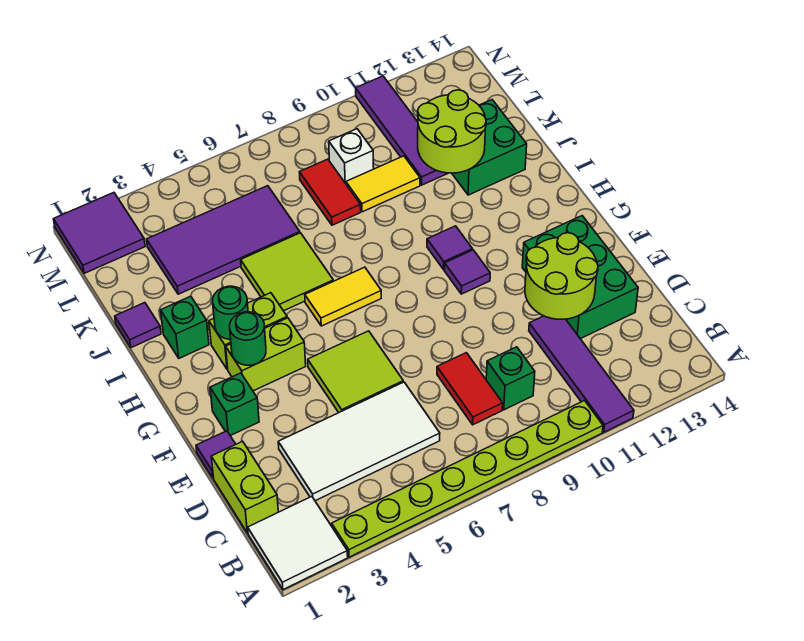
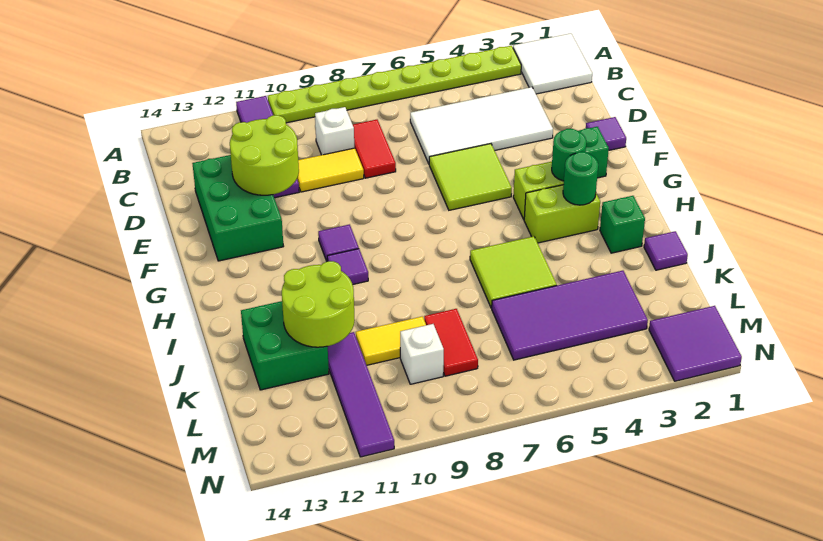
lime brick C1:D1 level 1 -> none
green brick C9 level 1 -> white brick C9 level 1
yellow tile H6:H7 level 1 -> yellow tile D9:D10 level 1

